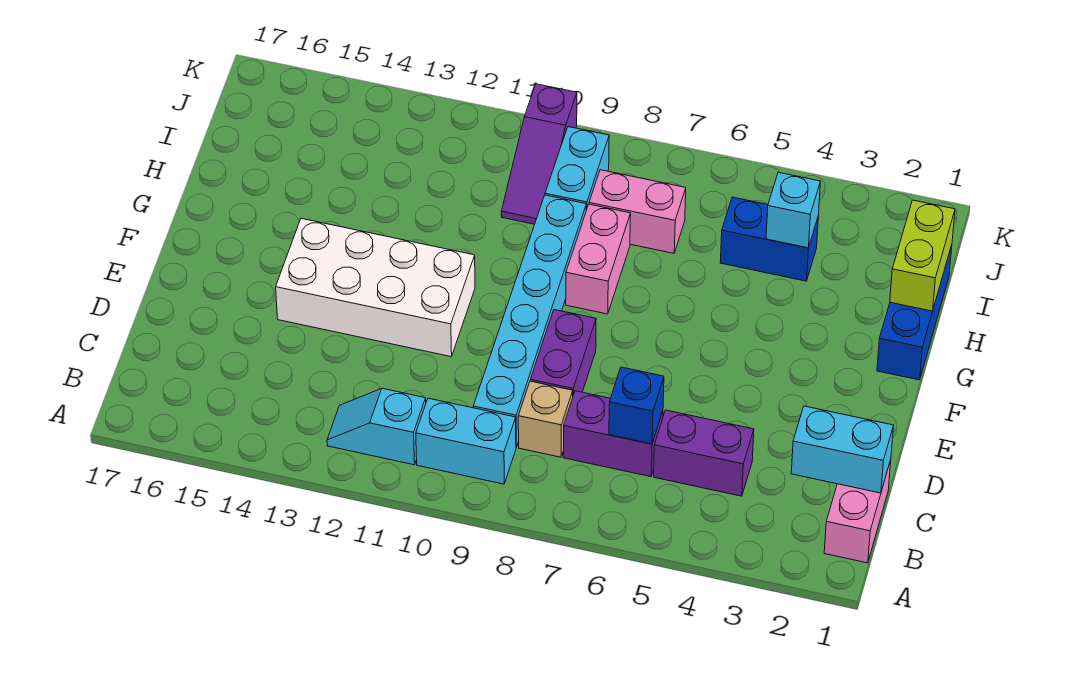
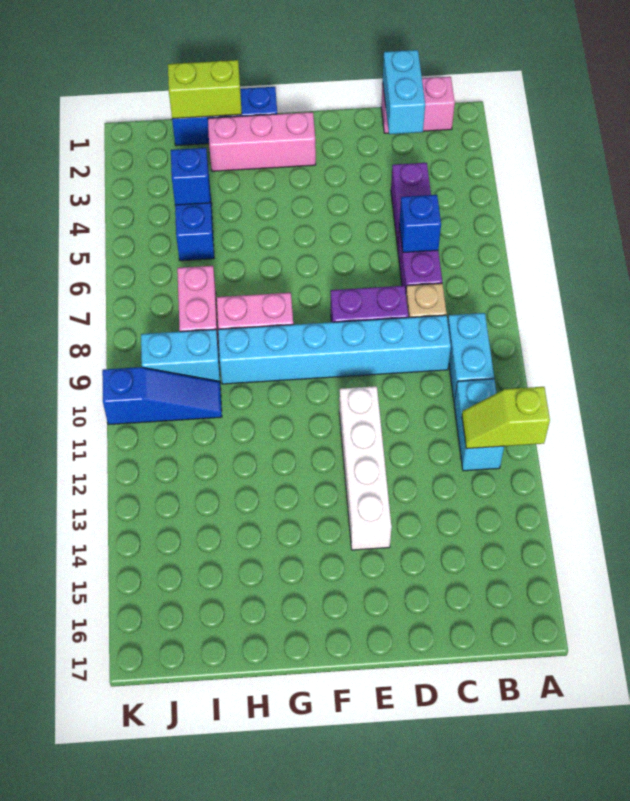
none -> lime slope A12:B12 level 2 top A
cyan slope B11:B12 level 1 top 11 -> cyan brick B11:B12 level 1
white brick E11:F14 level 1 -> white brick E11:E14 level 1
none -> pink brick F2:H2 level 1
cyan brick I4 level 2 -> blue brick I4 level 2
purple slope I10:K10 level 1 top K -> blue slope I10:K10 level 1 top K

